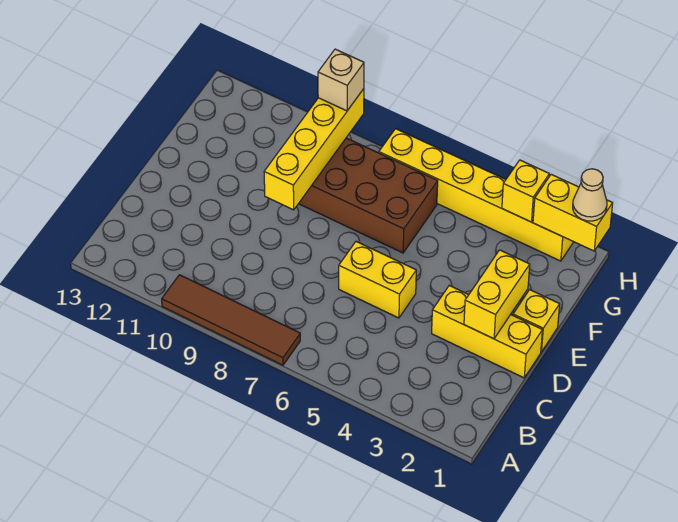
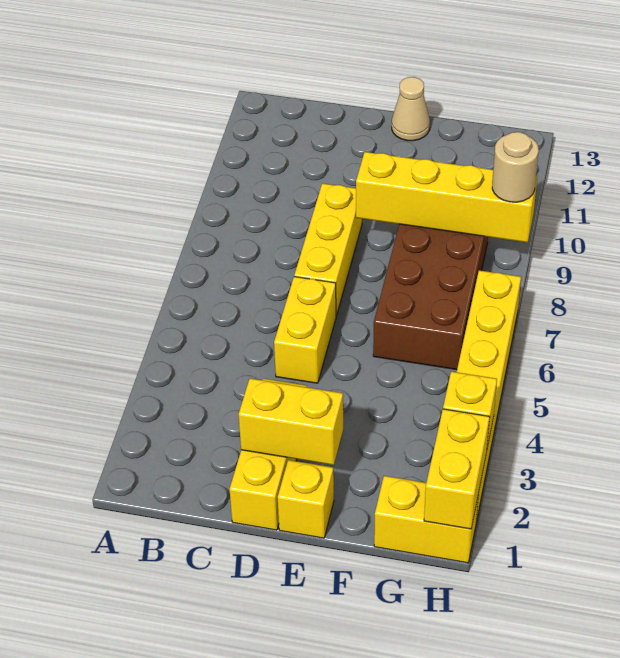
brown tile A7:A10 level 1 -> none
none -> yellow brick D7:D9 level 1
none -> yellow brick G1:H1 level 1
tan cone H1 level 3 -> tan cone E13 level 1
tan brick H9 level 3 -> tan round brick H9 level 3

